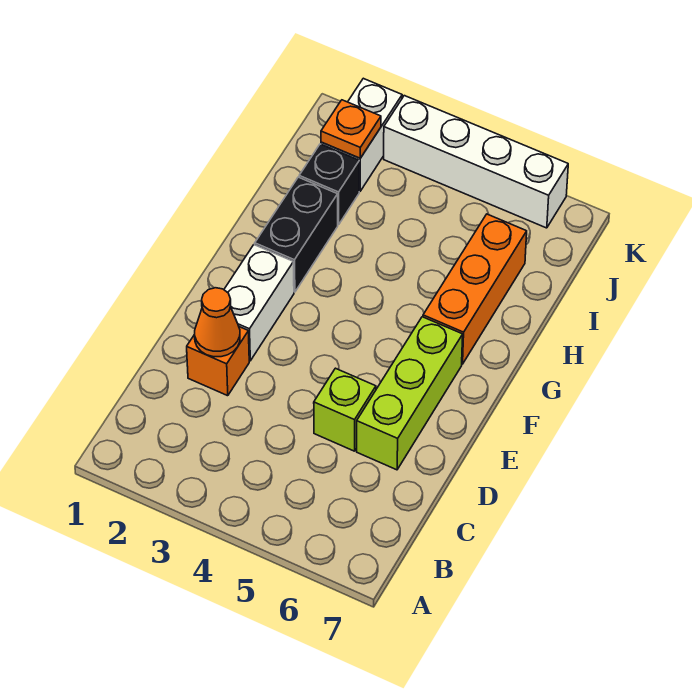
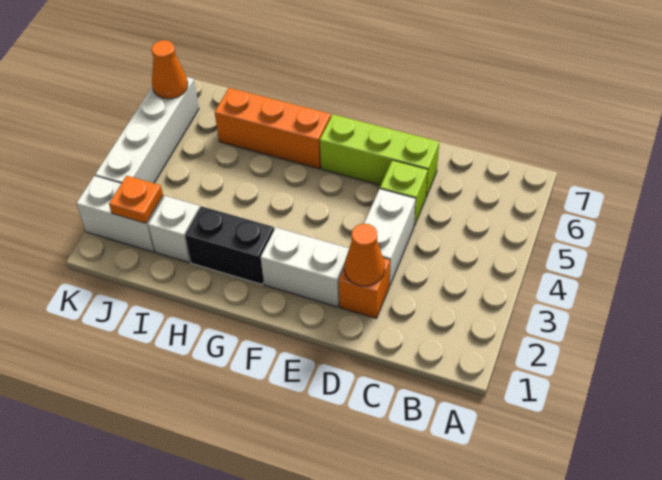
none -> white brick D3:D4 level 1
black brick I2 level 1 -> white brick I2 level 1
none -> orange cone K6 level 2

